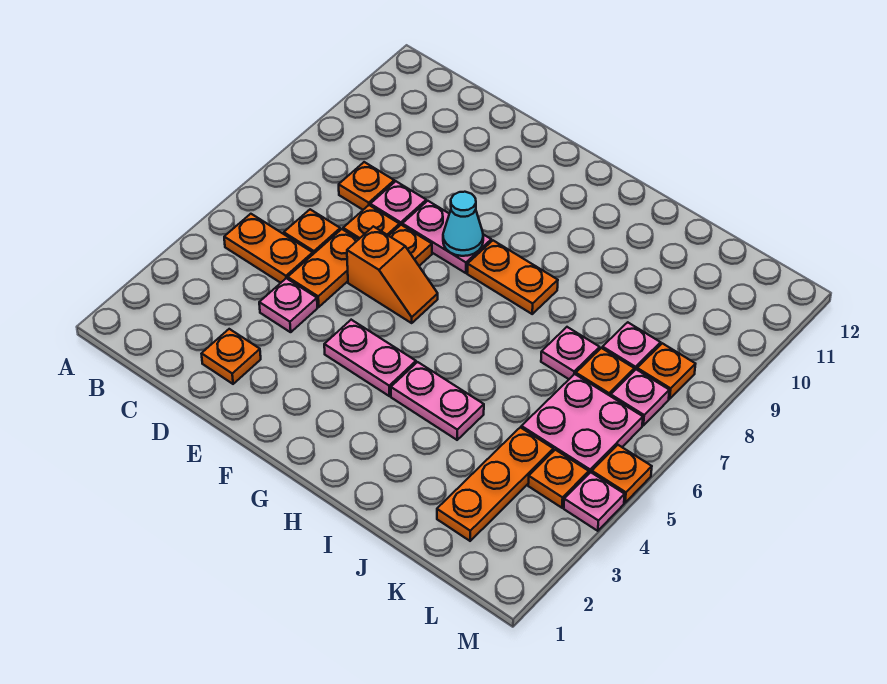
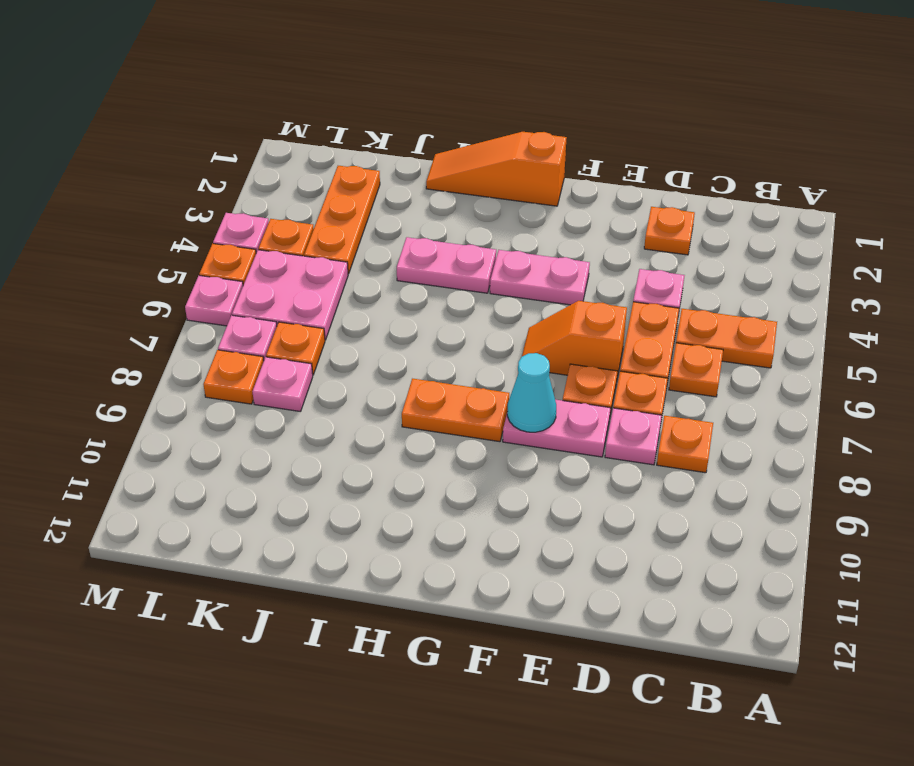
none -> orange slope G1:I1 level 1 top G
pink plate J7 level 1 -> pink plate M6 level 1

